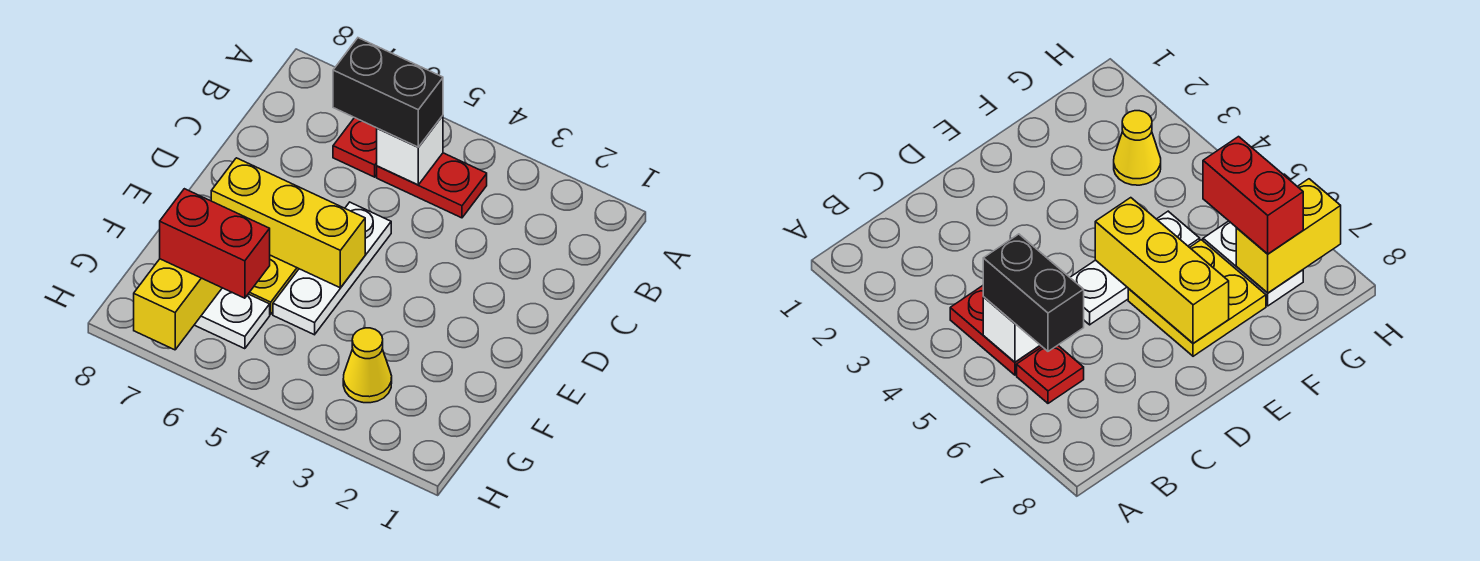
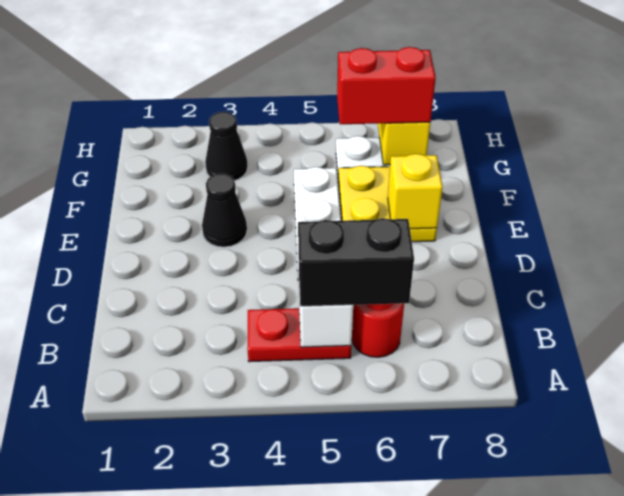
red plate B6 level 1 -> red round brick B6 level 1
none -> black cone E3 level 1
yellow brick E5:E7 level 2 -> yellow brick E7 level 2
yellow cone G3 level 1 -> black cone G3 level 1

